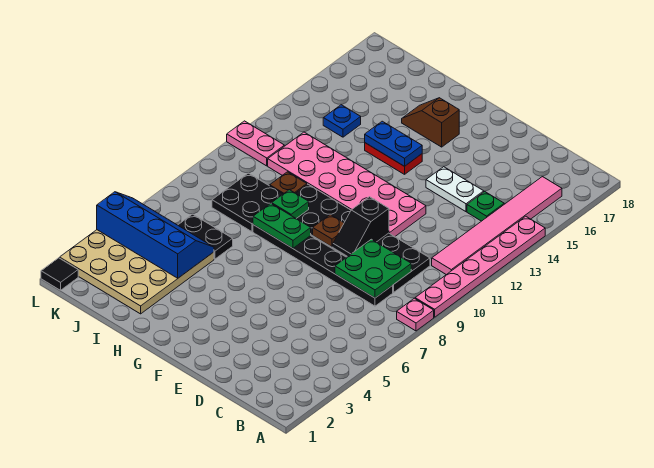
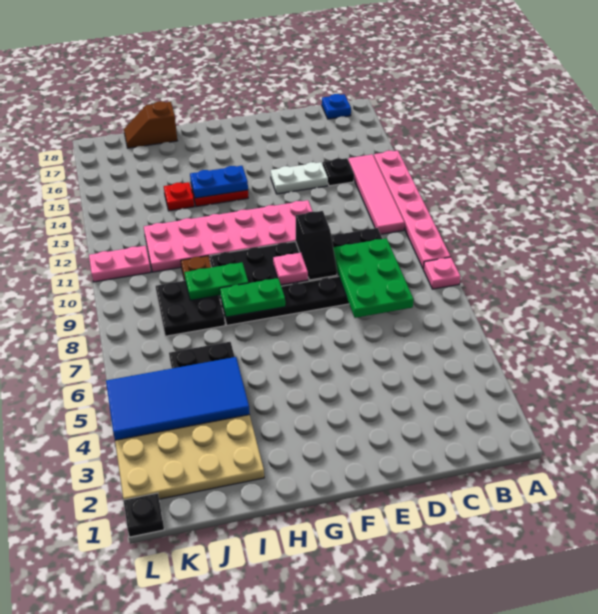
pink tile B11:B16 level 1 -> pink tile B11:B14 level 1
green plate C8:D9 level 2 -> green plate C7:D9 level 2
green plate C14 level 1 -> black plate C14 level 1
brown plate F9 level 2 -> pink plate F9 level 2
brown slope G16:H16 level 1 top G -> brown slope I18:J18 level 1 top I
green plate H9 level 2 -> green plate H9:I9 level 2
blue slope I4:L5 level 2 top 4 -> blue tile I4:L5 level 2
none -> red plate I14 level 1
blue plate J14 level 1 -> blue plate B18 level 1
black tile L1 level 1 -> black plate L1 level 1

